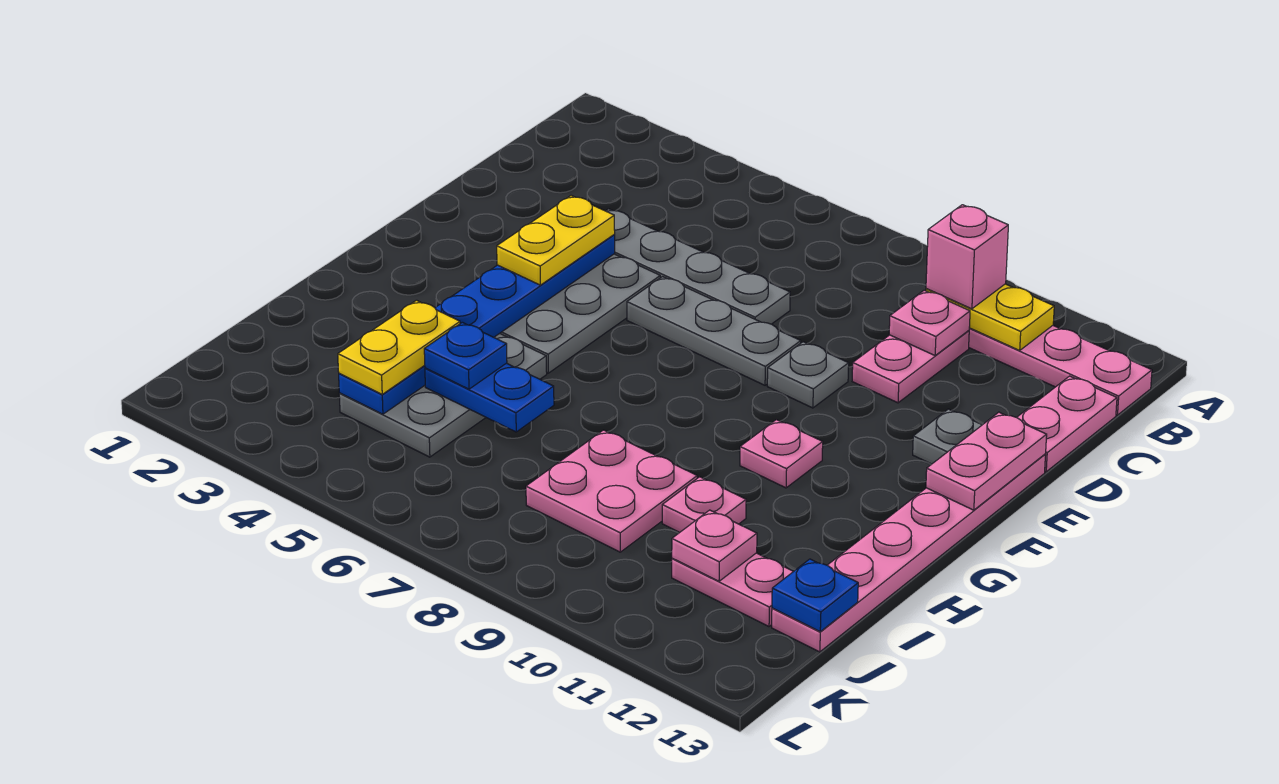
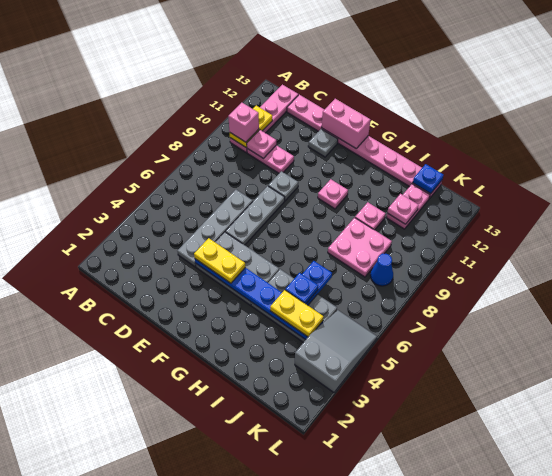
pink plate E13:F13 level 2 -> pink brick E13:F13 level 2
none -> grey slope K3:L5 level 1 top 3
none -> blue cone K8 level 1

